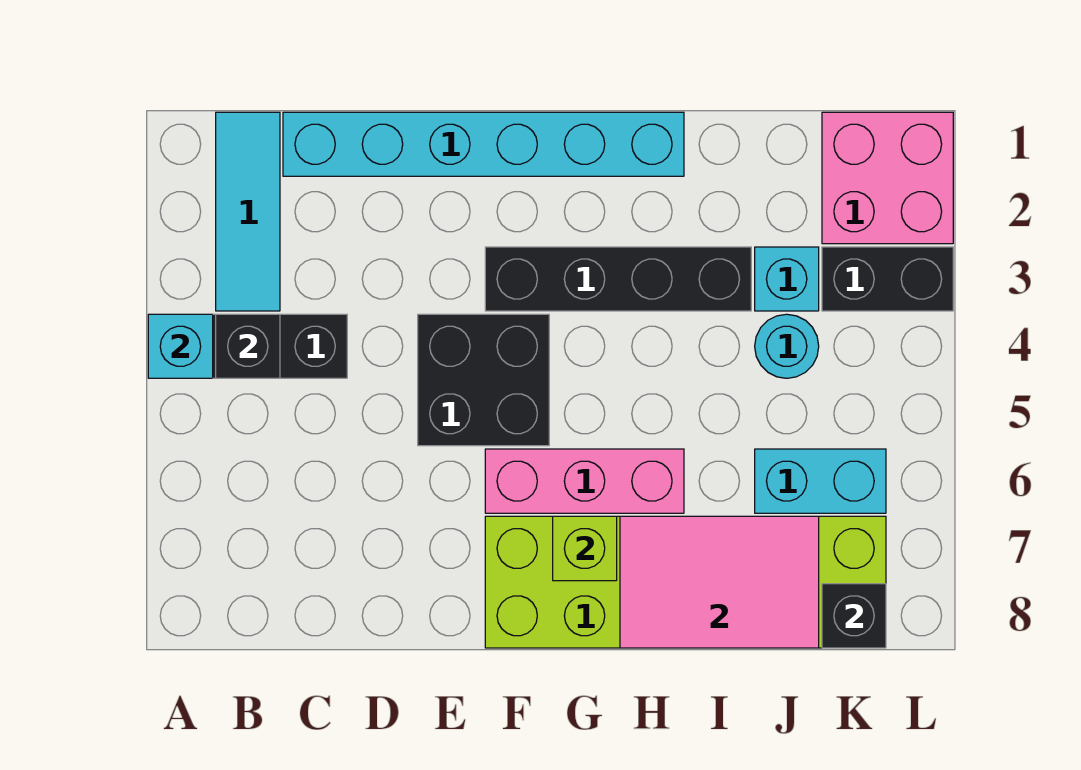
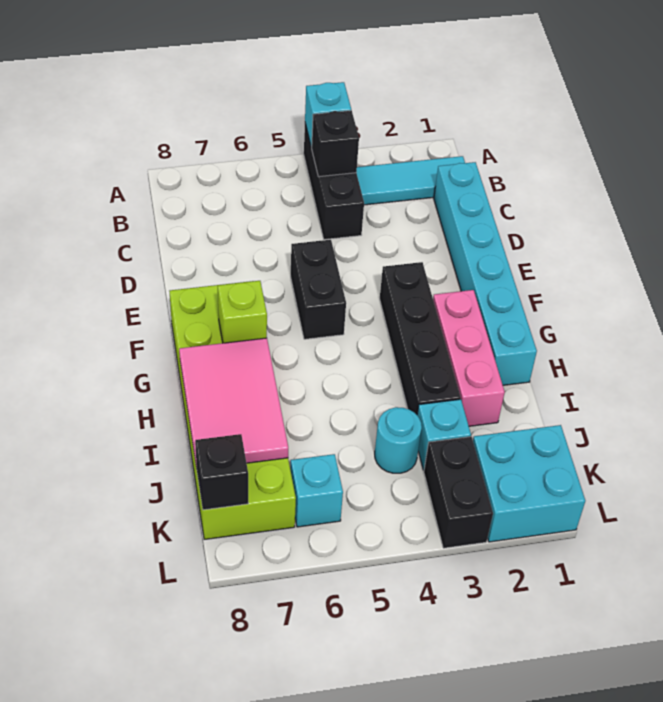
black brick E4:F5 level 1 -> black brick E5:F5 level 1
pink brick F6:H6 level 1 -> pink brick G2:I2 level 1
cyan brick J6:K6 level 1 -> cyan brick K6 level 1
pink brick K1:L2 level 1 -> cyan brick K1:L2 level 1

